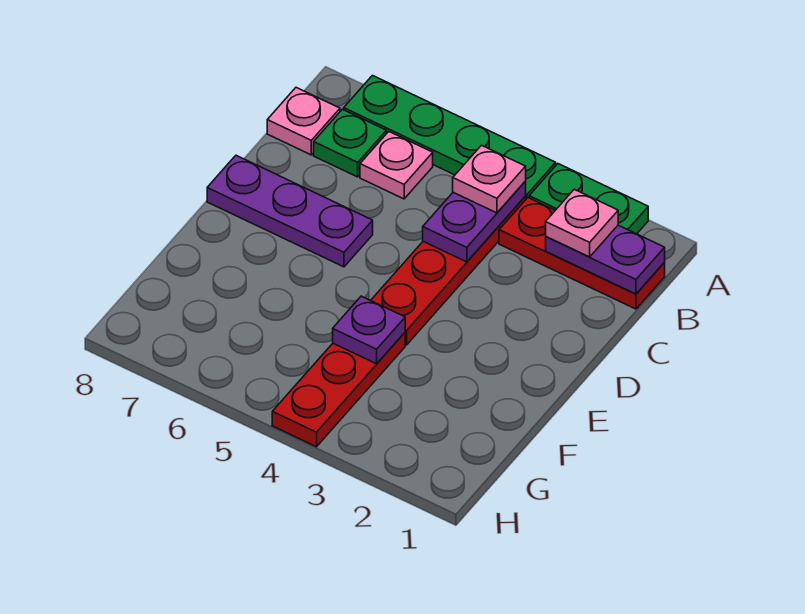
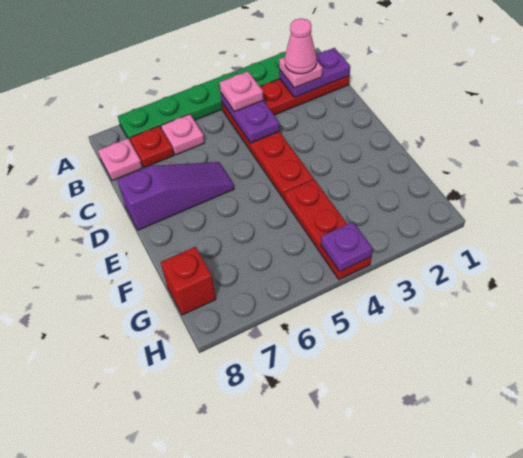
none -> pink cone B2 level 4
green plate B7 level 1 -> red plate B7 level 1
purple plate D6:D8 level 1 -> purple slope D6:D8 level 1 top 8
purple plate F4 level 2 -> purple plate H4 level 2
none -> red brick G8 level 1

